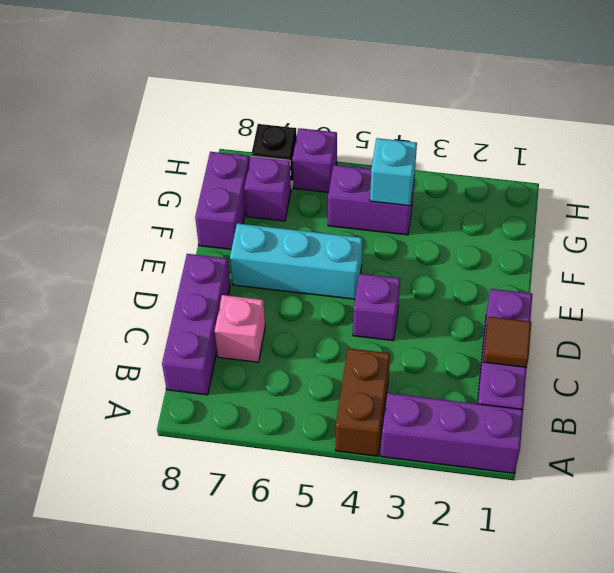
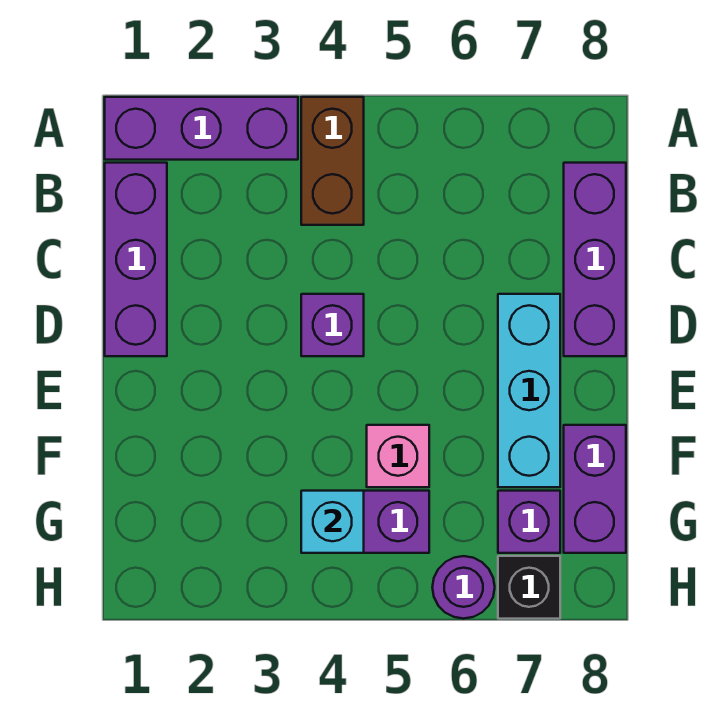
brown tile C1 level 2 -> none
pink brick C7 level 1 -> pink brick F5 level 1
cyan brick E5:E7 level 1 -> cyan brick D7:F7 level 1
purple brick H6 level 1 -> purple round brick H6 level 1

